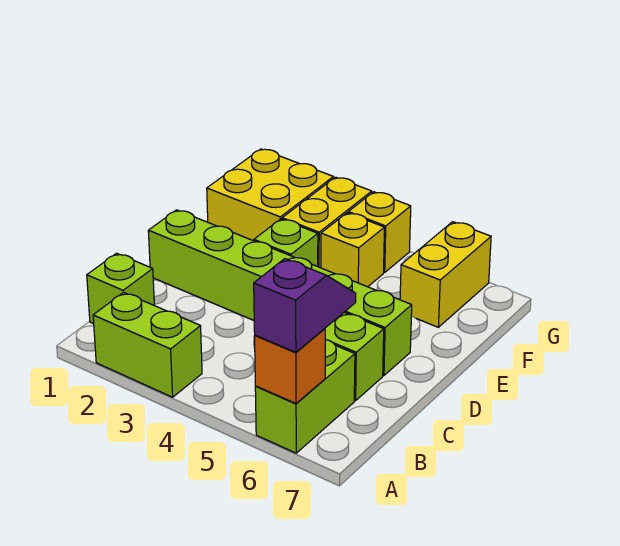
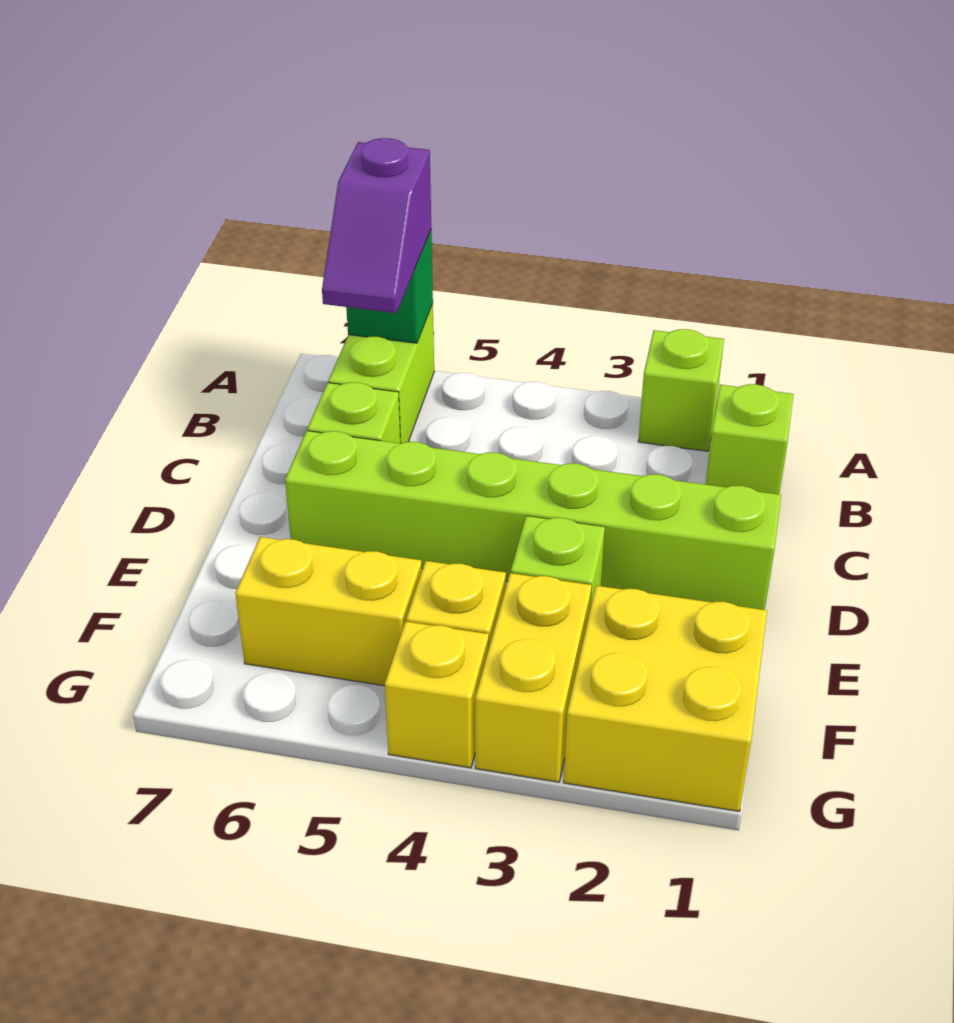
lime brick A2:A3 level 1 -> lime brick A2 level 1
orange brick A6 level 2 -> green brick A6 level 2
yellow brick F6:G6 level 1 -> yellow brick F5:F6 level 1

